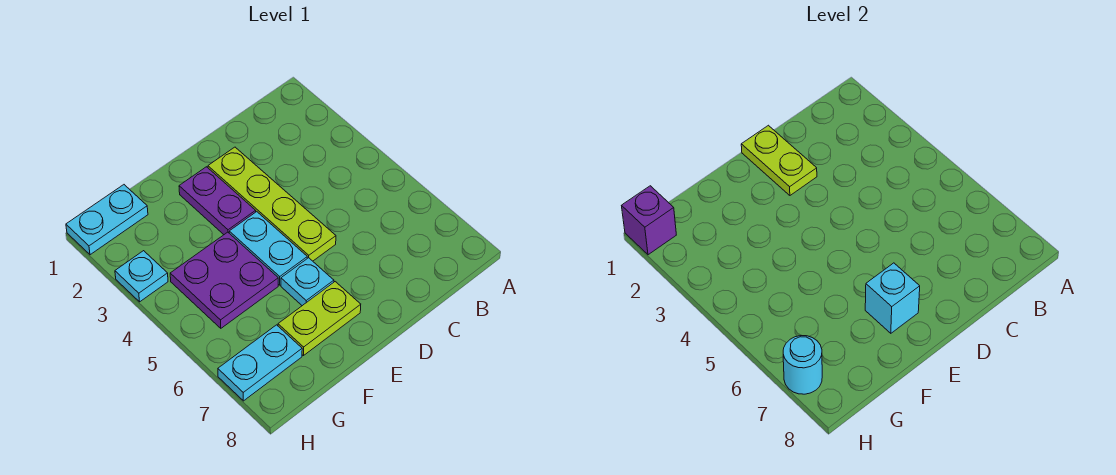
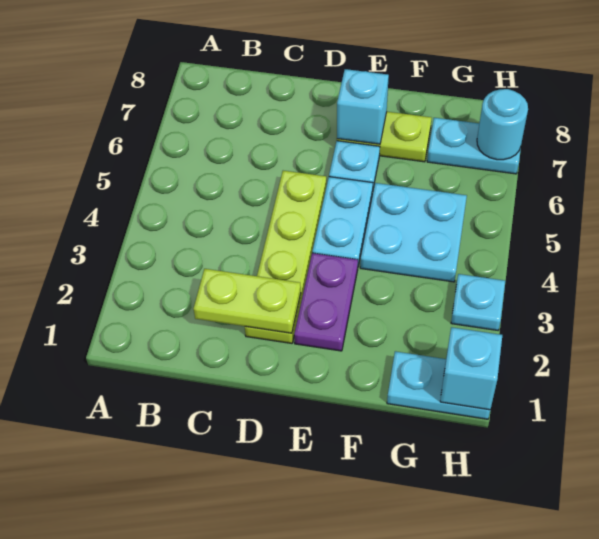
lime plate D1:D2 level 2 -> lime plate C2:D2 level 2
purple plate F4:G5 level 1 -> cyan plate F4:G5 level 1
purple brick H1 level 2 -> cyan brick H1 level 2

